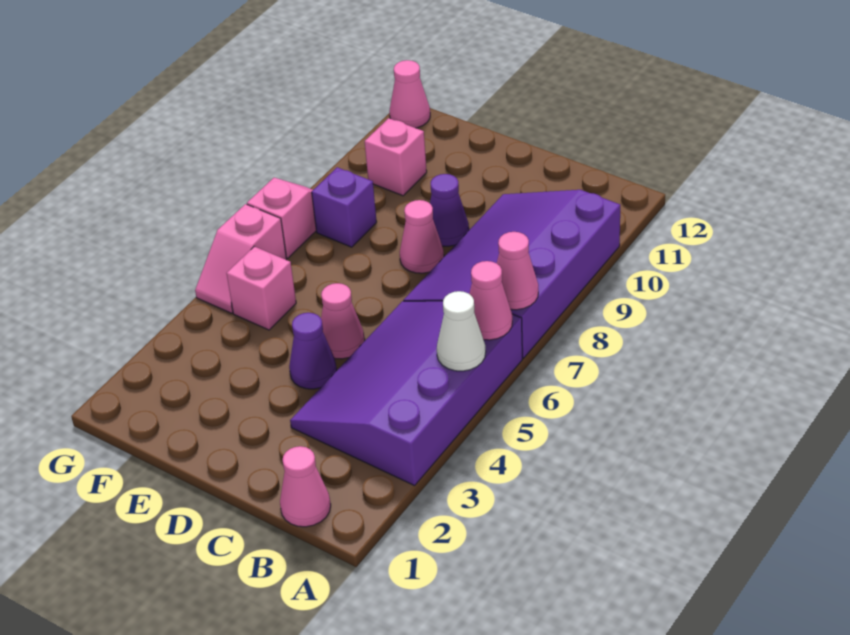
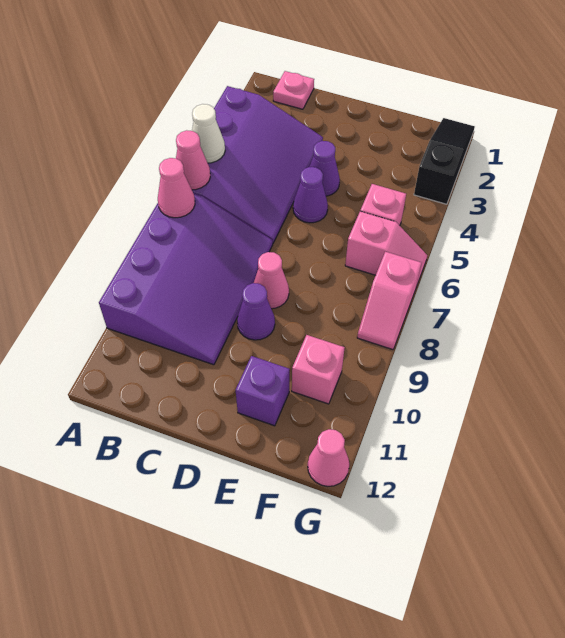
pink cone B1 level 1 -> pink plate B1 level 1
pink cone D5 level 1 -> purple cone D5 level 1
purple brick F8 level 1 -> purple brick E11 level 1
none -> black slope G1:G3 level 1 top 3
pink slope G5:G6 level 1 top 6 -> pink slope F6:G6 level 1 top F

